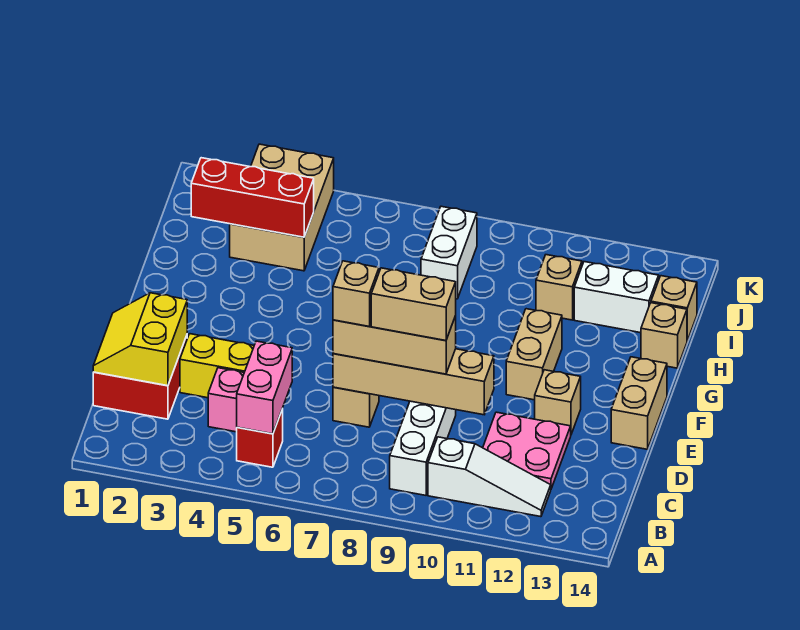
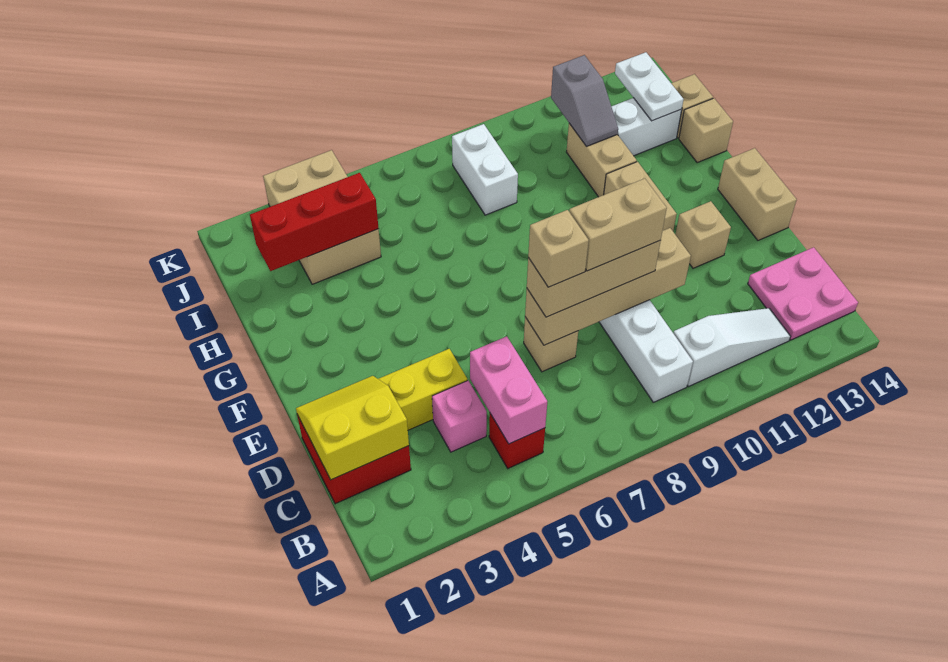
yellow slope C1:D2 level 2 top 2 -> yellow slope C1:D2 level 2 top C
pink plate C11:D12 level 1 -> pink plate B13:C14 level 1
tan brick I11 level 1 -> tan brick H11:I11 level 1
none -> grey slope I11:J11 level 2 top J
none -> white plate I13:J13 level 2

